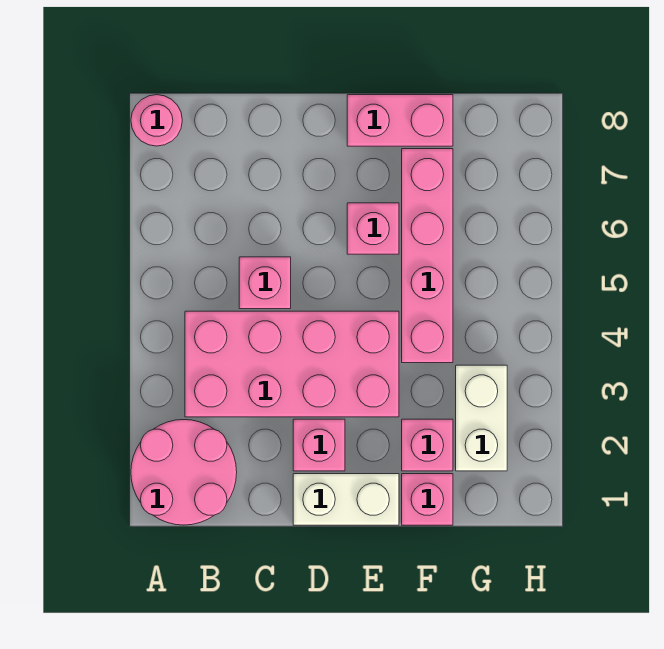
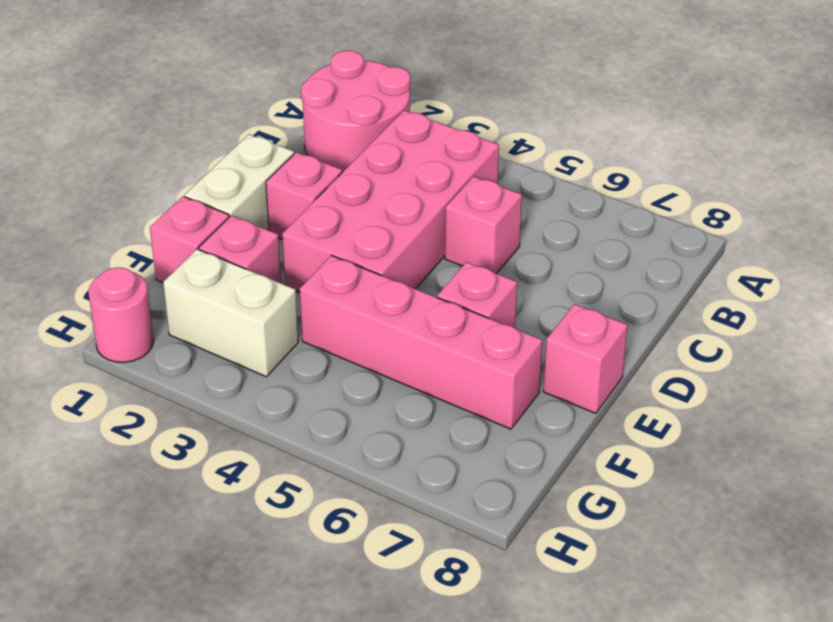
pink round brick A8 level 1 -> pink round brick H1 level 1
pink brick E8:F8 level 1 -> pink brick E8 level 1

